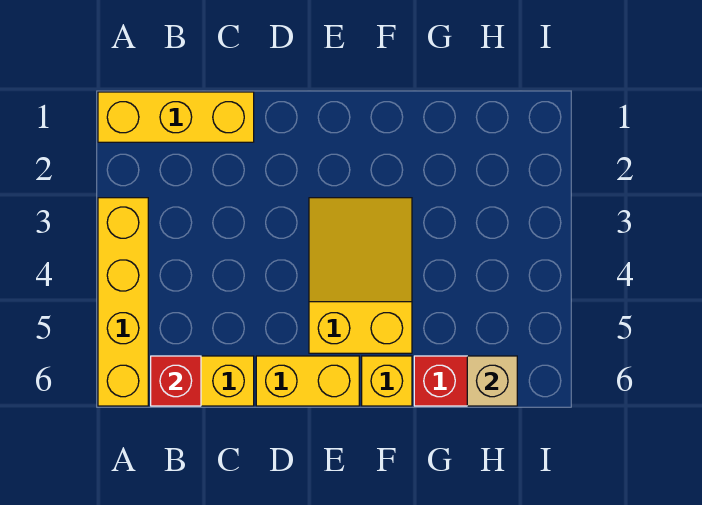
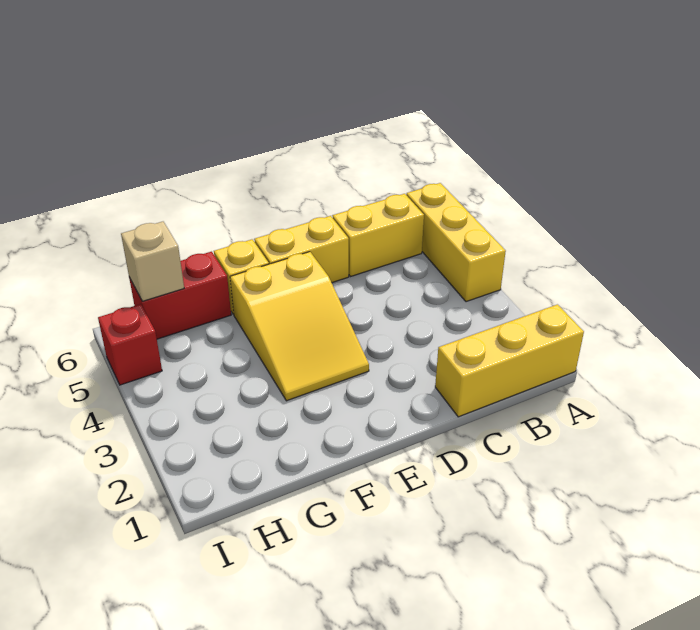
yellow brick A3:A6 level 1 -> yellow brick A4:A6 level 1
red brick B6 level 2 -> red brick I5 level 1

